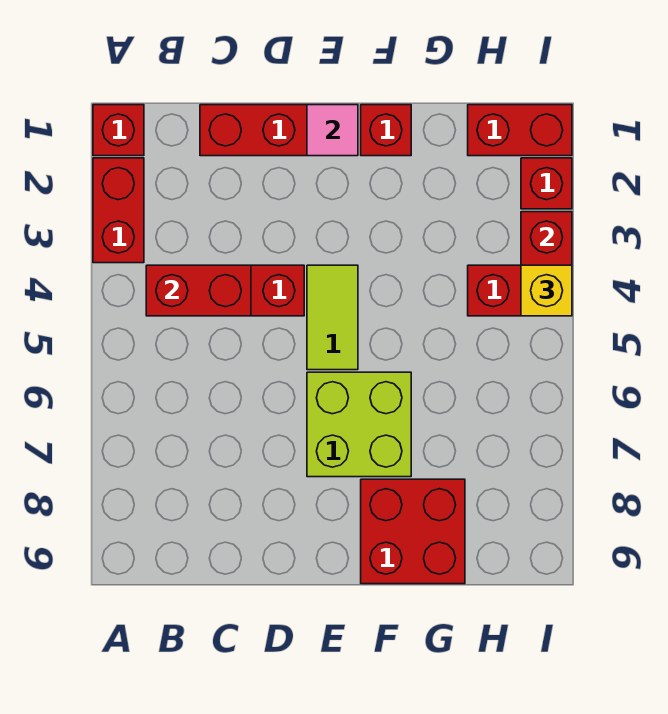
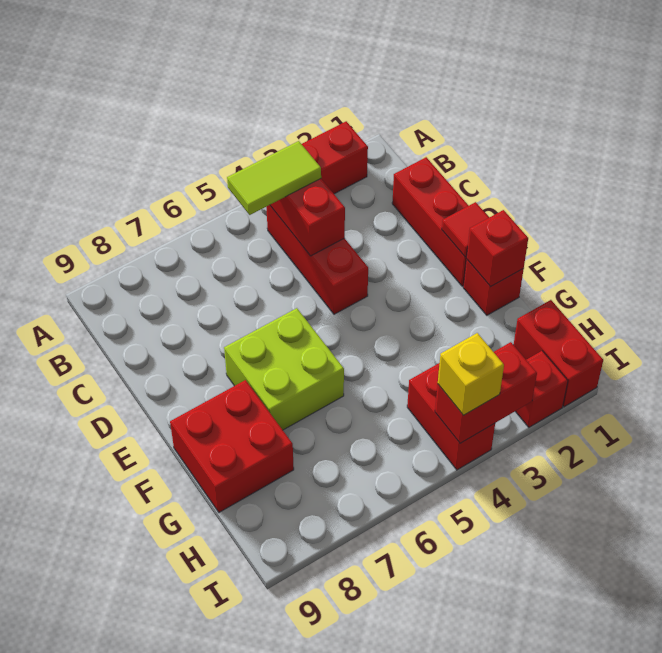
red brick A1 level 1 -> red brick F1 level 2
pink tile E1 level 2 -> red tile E1 level 2
lime tile E4:E5 level 1 -> lime tile B4:B5 level 3

